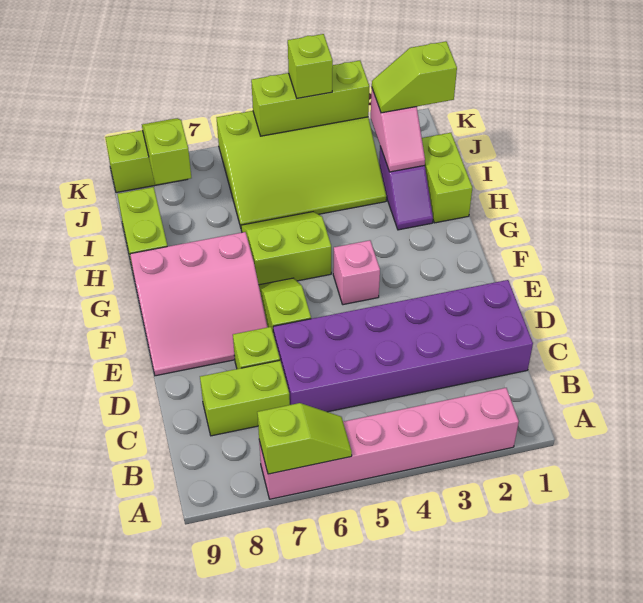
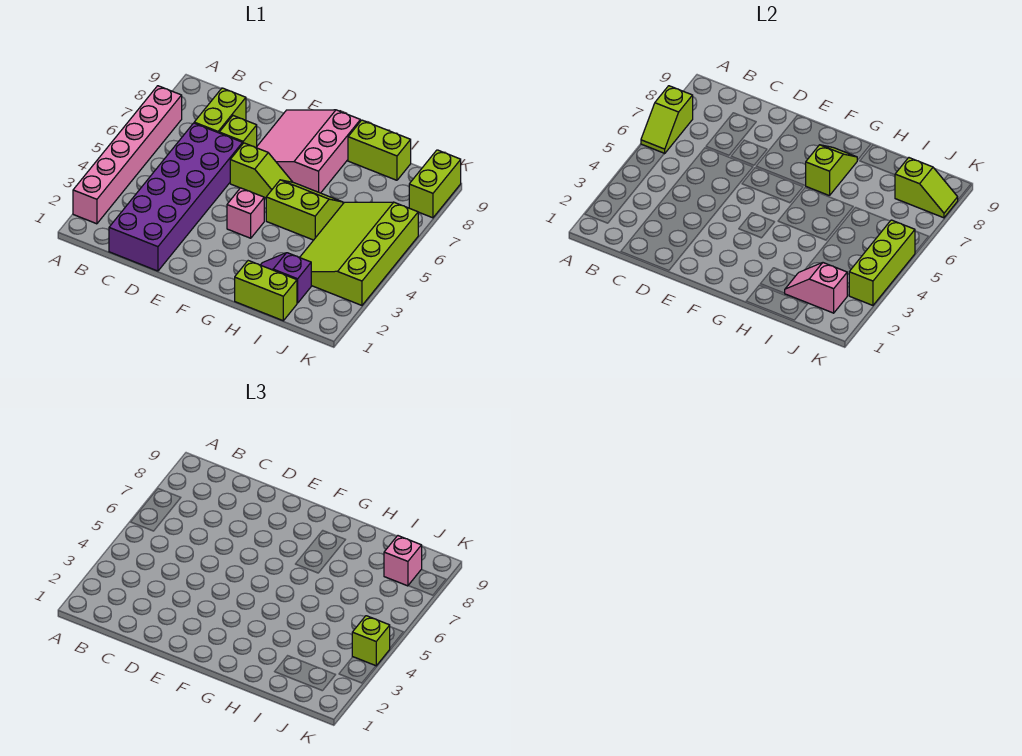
lime slope G5:H6 level 1 top G -> lime slope G5:H6 level 1 top 5
lime slope J1:J2 level 3 top 1 -> lime slope G7:G8 level 2 top 7
none -> pink brick J8 level 3

